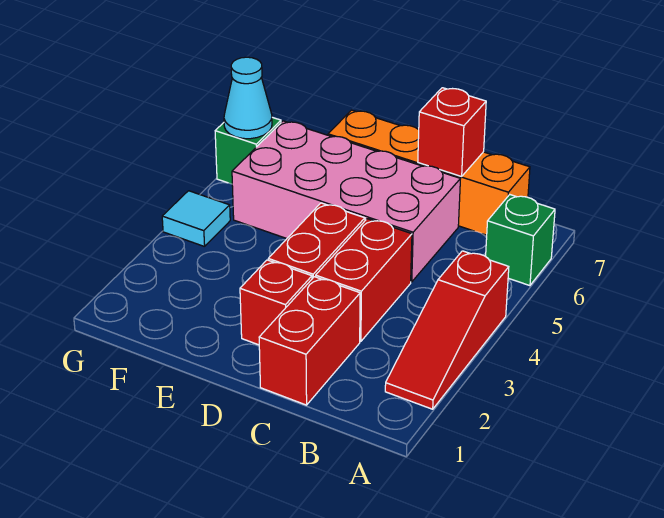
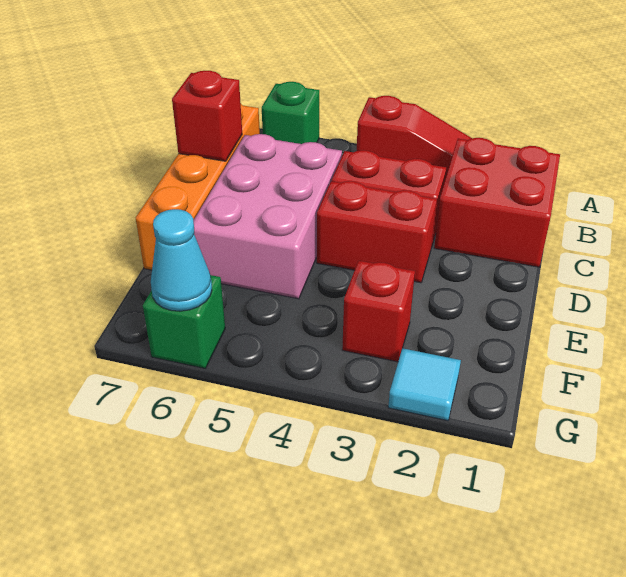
red brick C1:C2 level 1 -> red brick B1:C2 level 1
pink brick C5:F6 level 1 -> pink brick C5:E6 level 1
red brick D2 level 1 -> red brick F3 level 1
cyan tile G4 level 1 -> cyan tile G2 level 1

